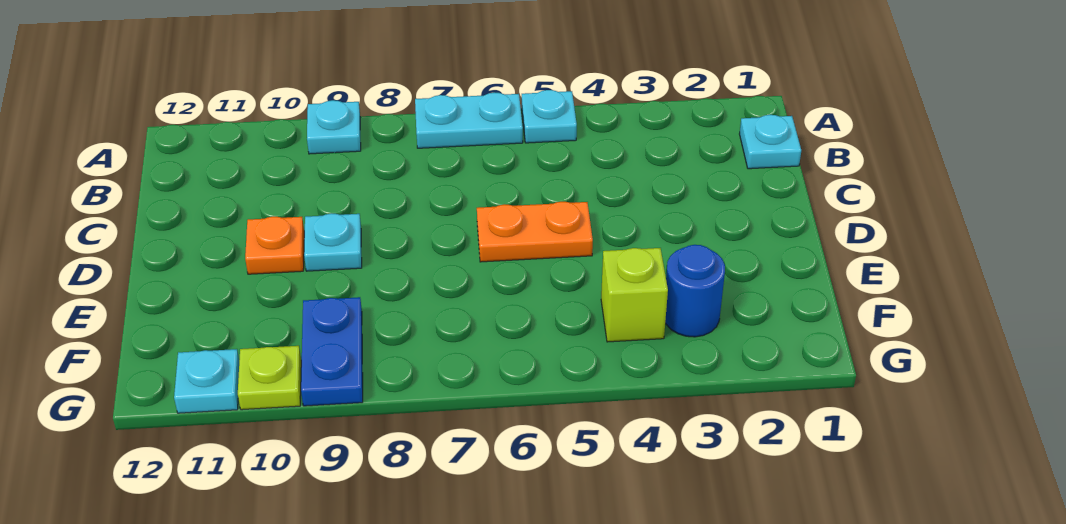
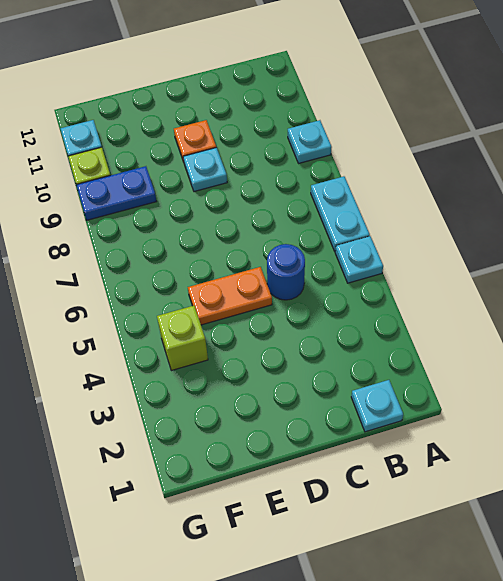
orange plate D5:D6 level 1 -> orange plate D5:E5 level 1
blue round brick F3 level 1 -> blue round brick C5 level 1

